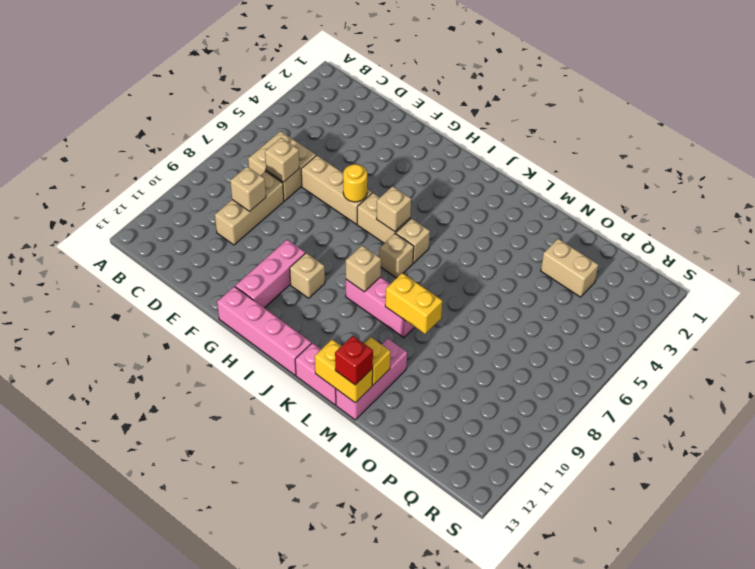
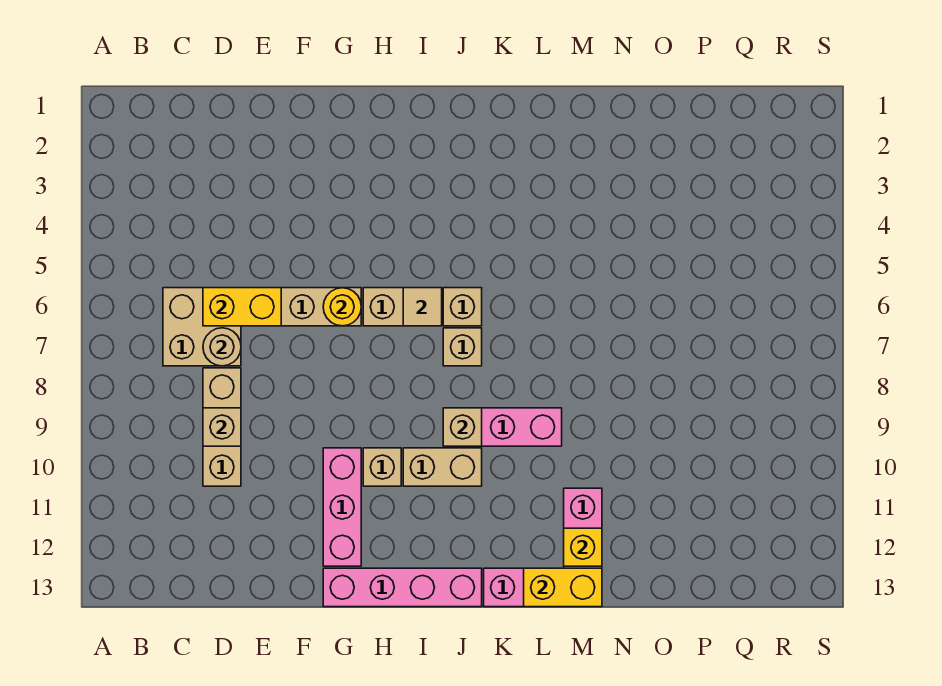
tan brick D7 level 2 -> tan round brick D7 level 2
tan brick I6 level 2 -> tan tile I6 level 2
yellow brick L9:M9 level 2 -> yellow brick D6:E6 level 2
red brick M13 level 3 -> none
tan brick O3:P3 level 1 -> tan brick I10:J10 level 1

